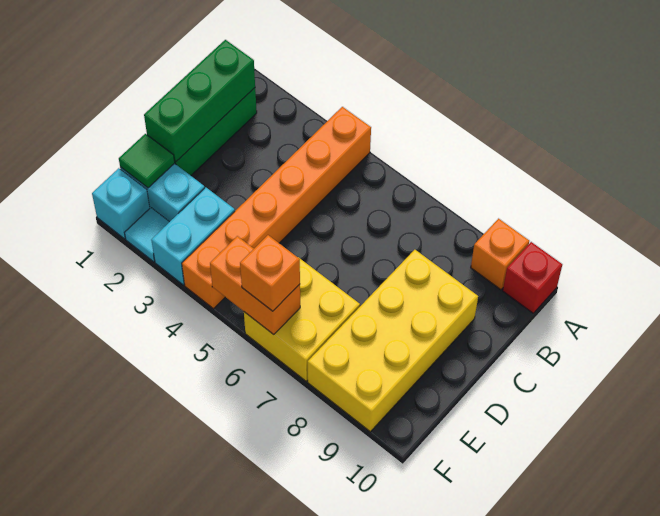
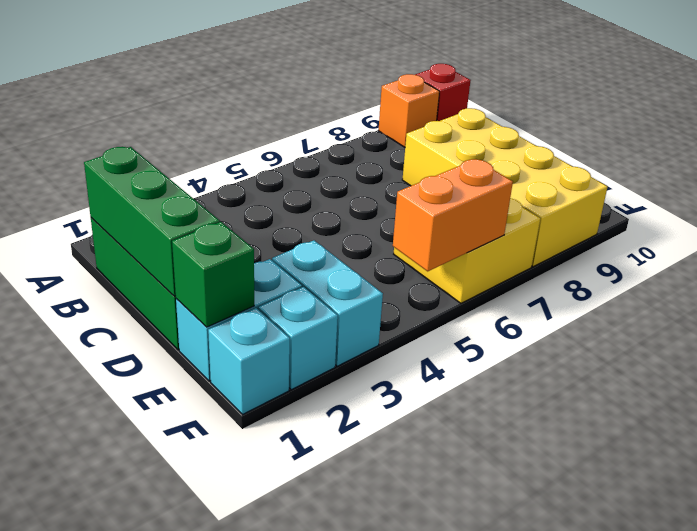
orange brick A4:F4 level 1 -> none
green tile E1 level 2 -> green brick E1 level 2
cyan tile F2 level 1 -> cyan brick F2 level 1
orange brick F6 level 3 -> none

